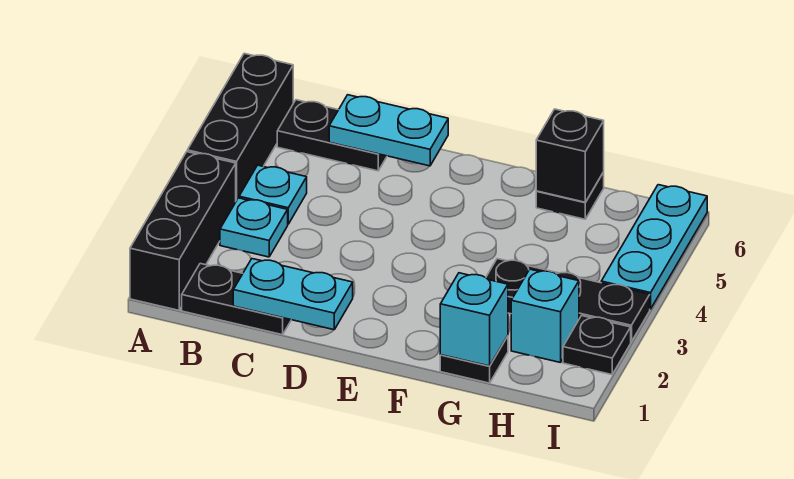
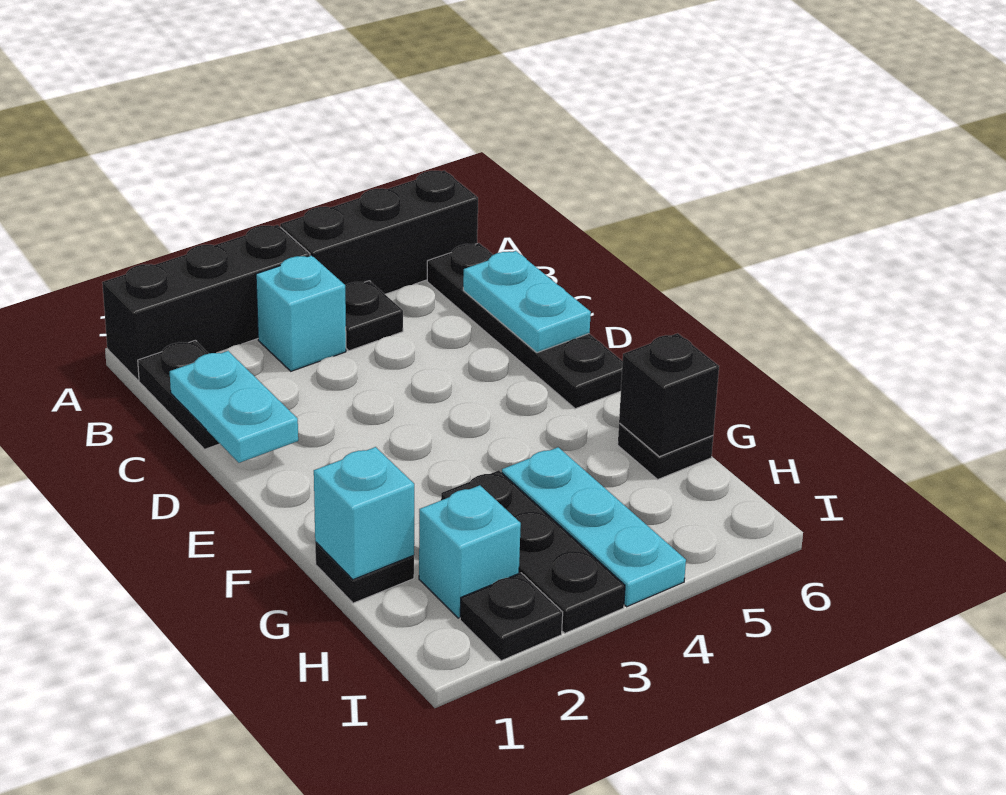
cyan plate B3 level 1 -> cyan brick B3 level 1
cyan plate B4 level 1 -> black plate B4 level 1
black plate B6:C6 level 1 -> black plate B6:E6 level 1
cyan plate I4:I6 level 1 -> cyan plate G4:I4 level 1

